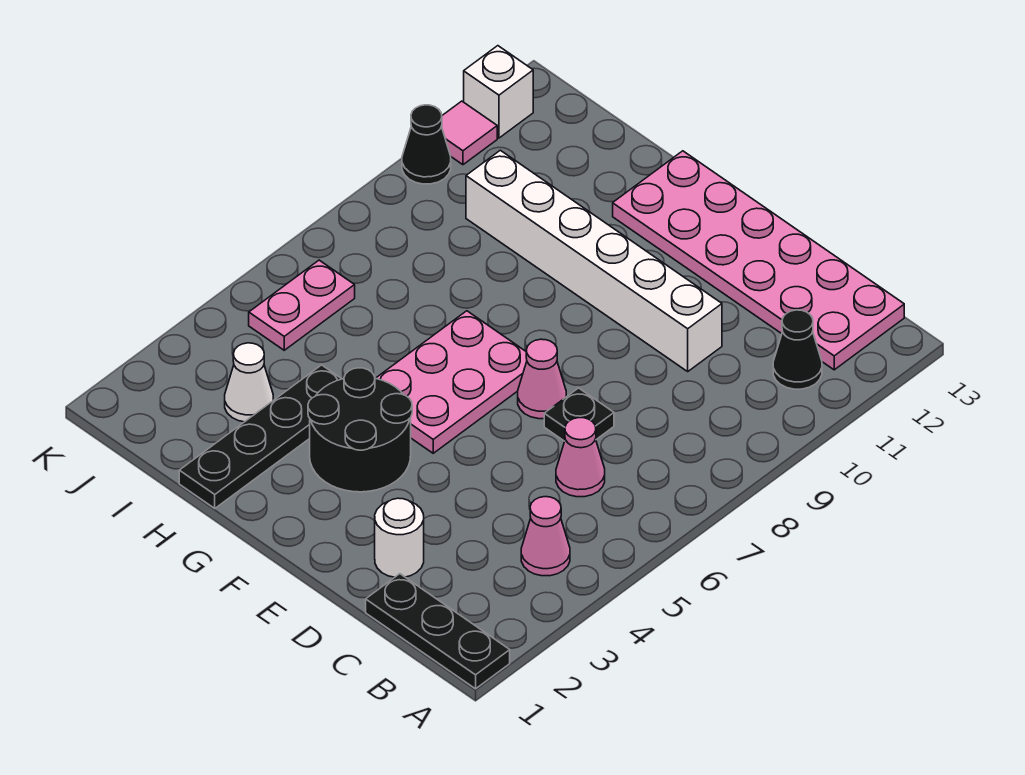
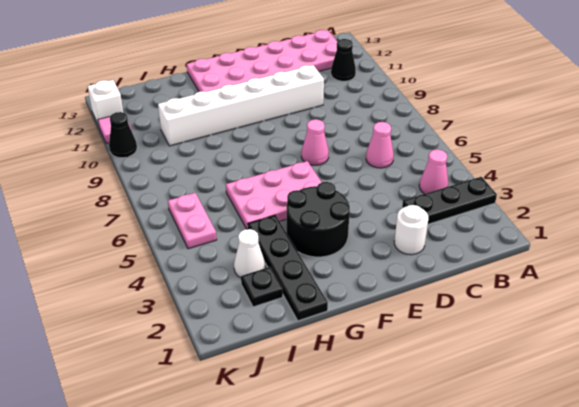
black plate A1:C1 level 1 -> black plate A3:C3 level 1
black plate D7 level 1 -> black plate I2 level 1
pink plate F5:G7 level 1 -> pink plate F5:H6 level 1

